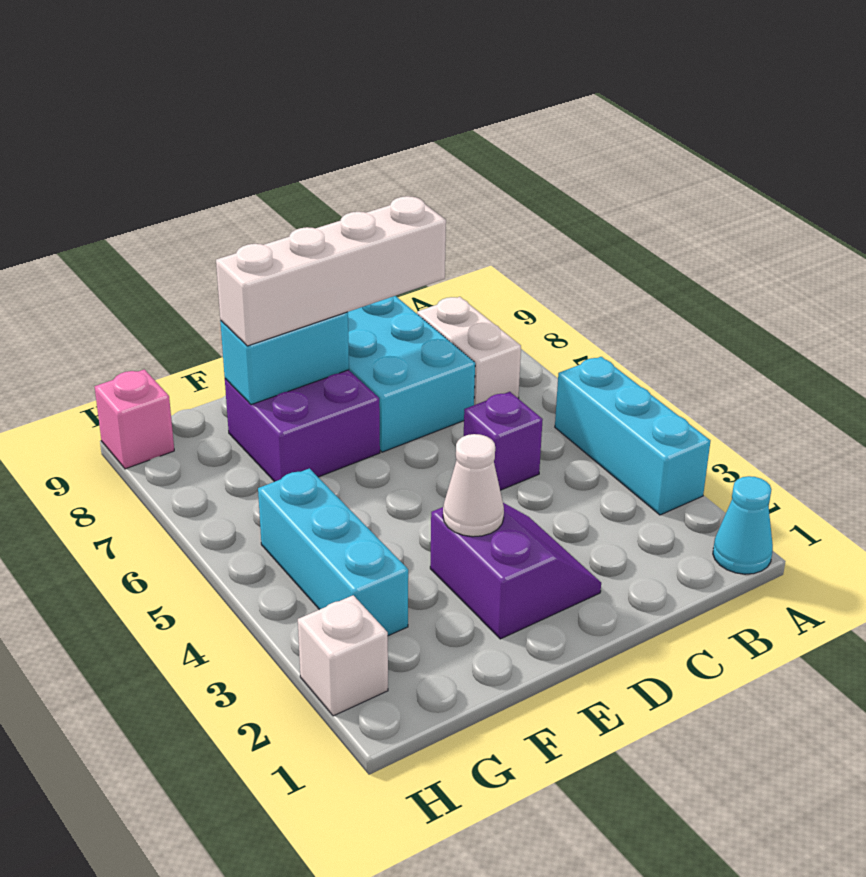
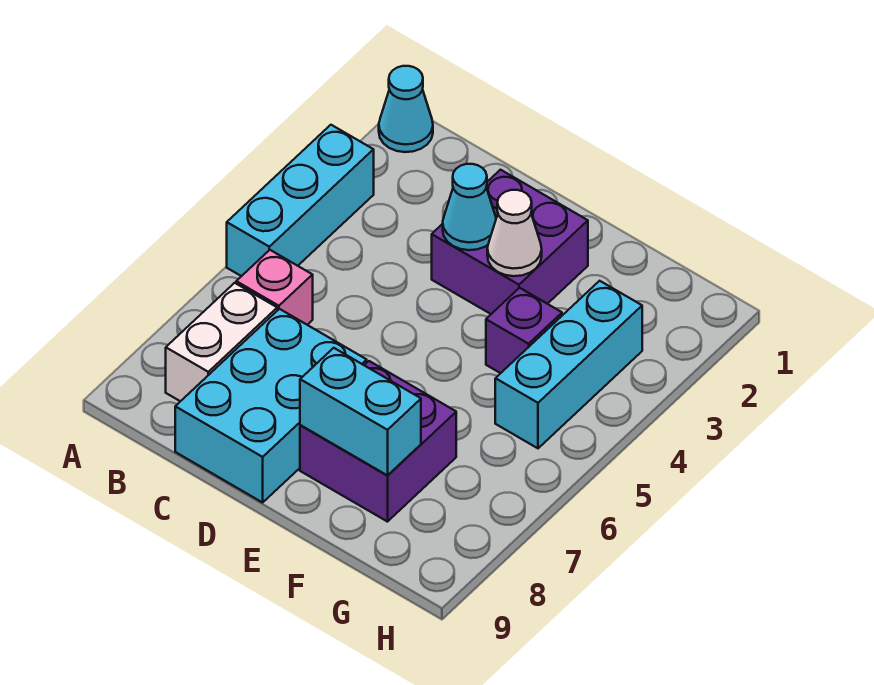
purple brick C5 level 1 -> purple brick F4 level 1
white brick C8:F8 level 3 -> none
purple slope D2:E3 level 1 top E -> purple brick D2:E3 level 1
none -> cyan cone D3 level 2
white brick H2 level 1 -> none
pink brick H9 level 1 -> pink brick B6 level 1

